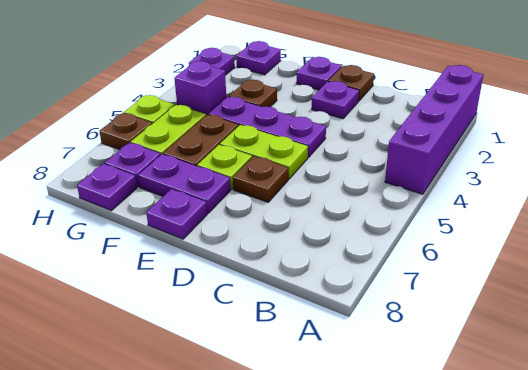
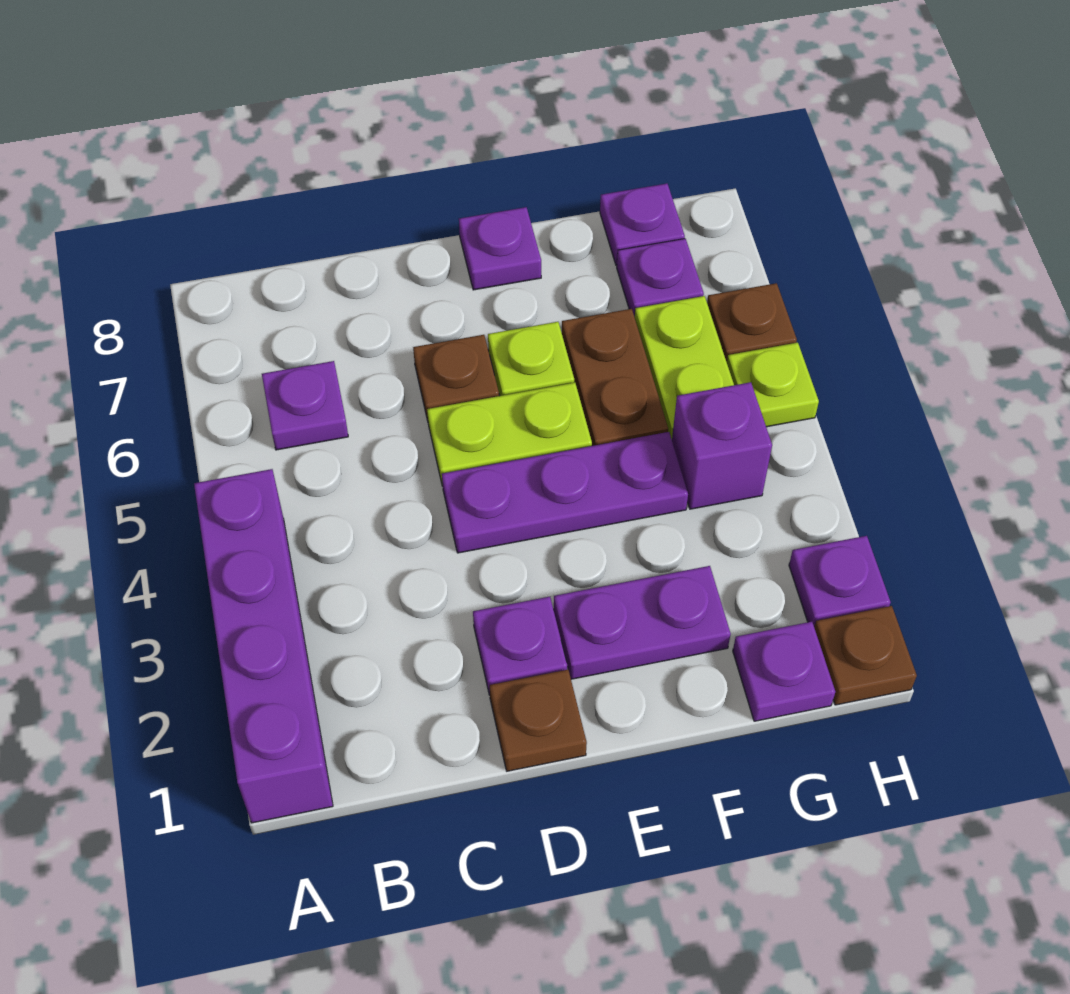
purple plate E1 level 1 -> purple plate B6 level 1
purple plate E7:F7 level 1 -> purple plate E2:F2 level 1
brown plate F3 level 1 -> brown plate H1 level 1

